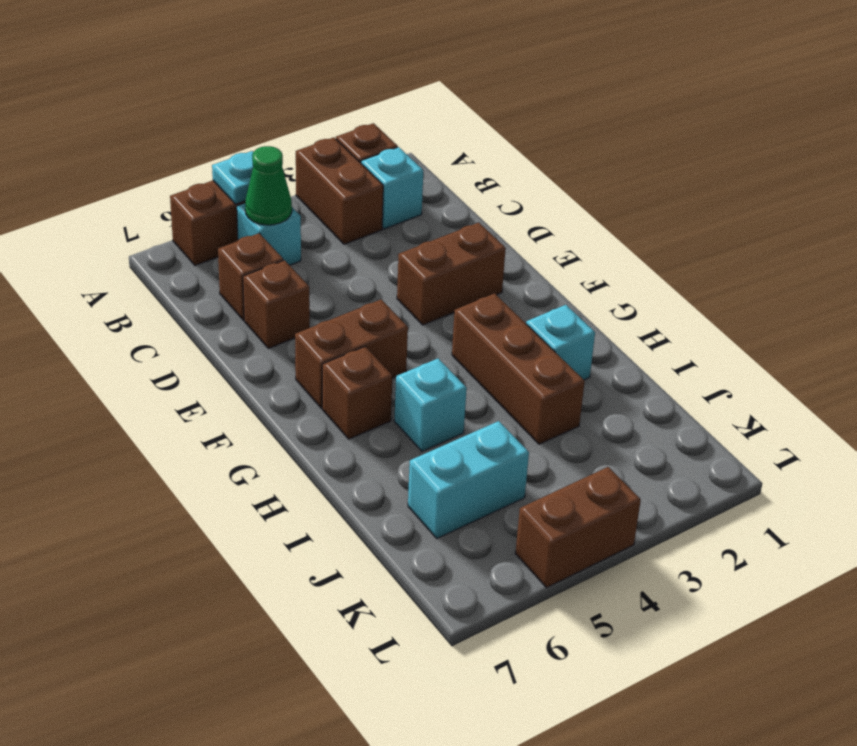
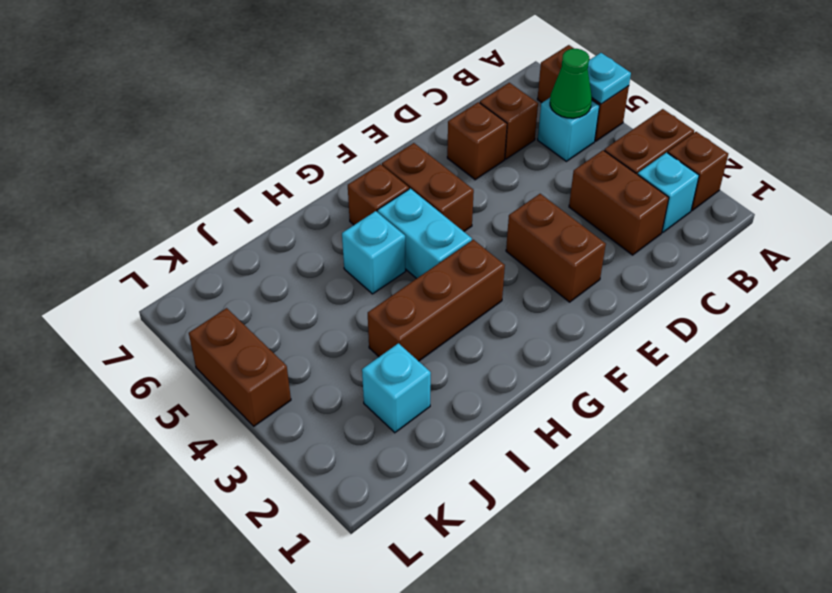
none -> brown brick C2:C3 level 1
cyan brick H2 level 1 -> cyan brick J2 level 1
cyan brick J5:J6 level 1 -> cyan brick G4:G5 level 1

